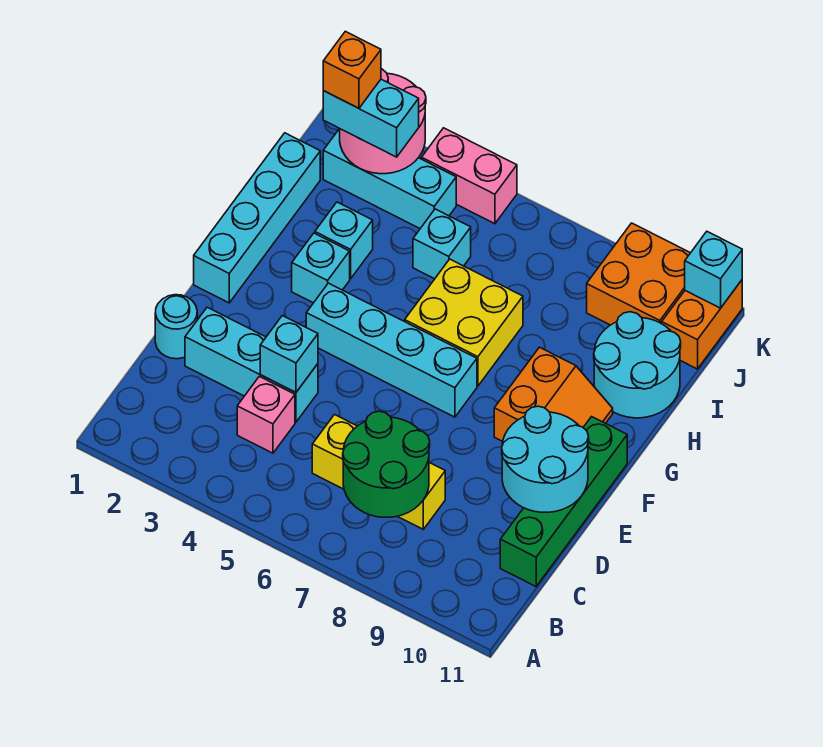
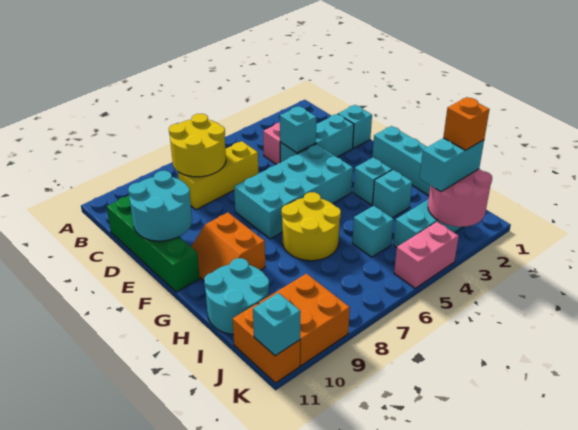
green round brick B7:C8 level 2 -> yellow round brick B7:C8 level 2
cyan round brick D1 level 1 -> cyan brick D1 level 1
cyan brick F4:F7 level 1 -> cyan brick E4:F7 level 1
yellow brick G6:H7 level 1 -> yellow round brick G6:H7 level 1

